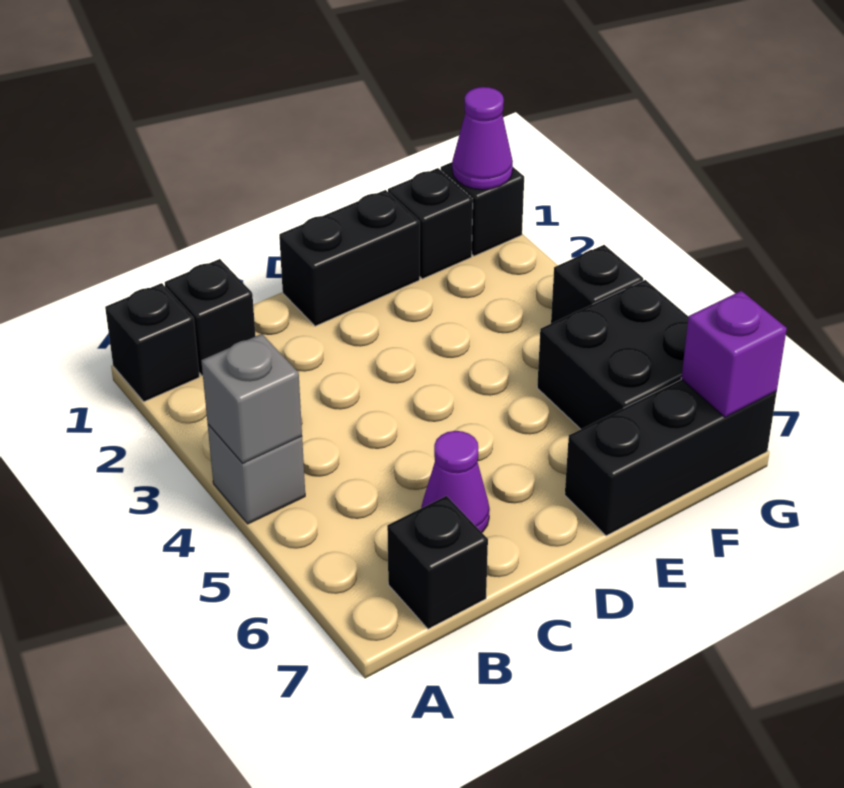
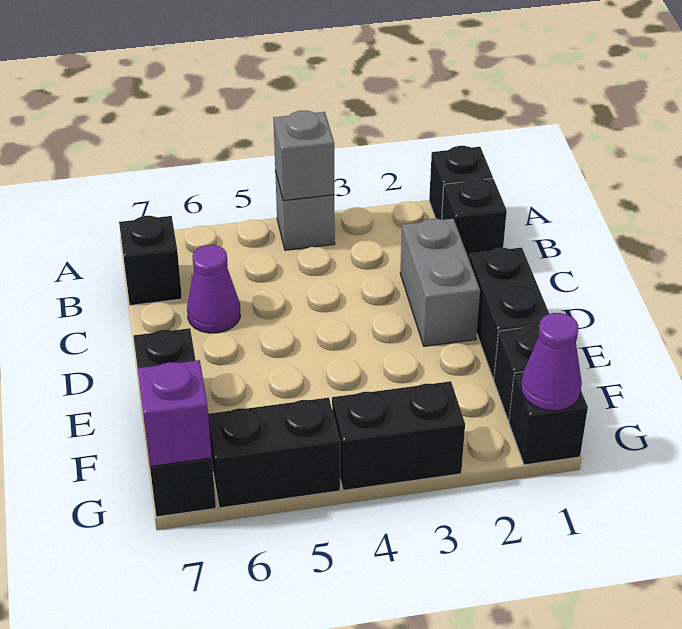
none -> grey brick C2:D2 level 1
black brick F5:G6 level 1 -> black brick G5:G6 level 1
black brick G4 level 1 -> black brick G3:G4 level 1

